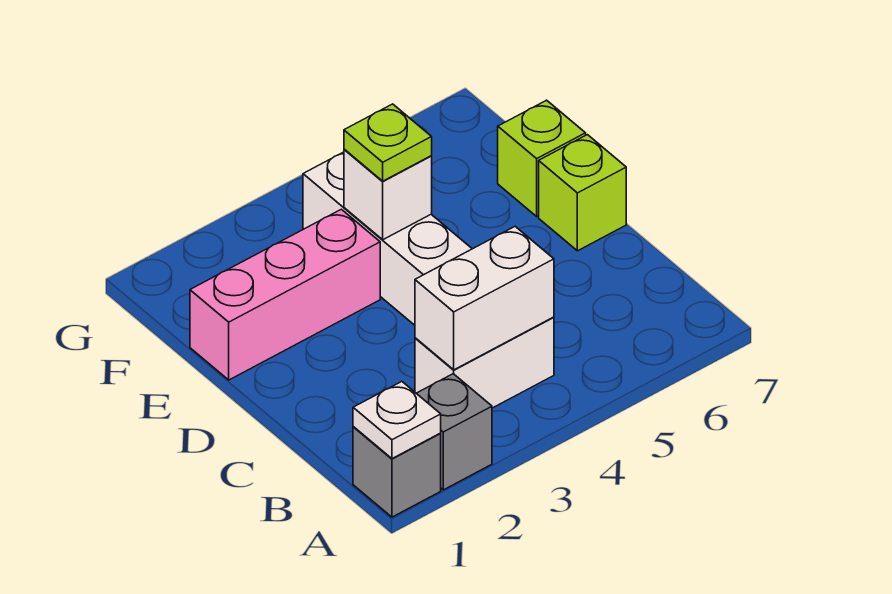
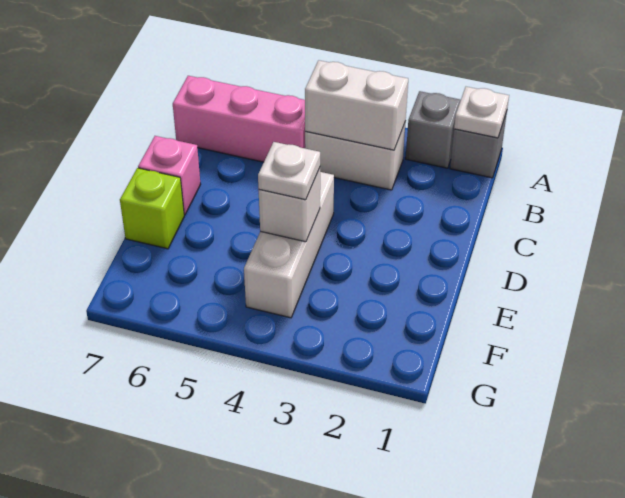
lime brick D7 level 1 -> pink brick D7 level 1
pink brick E1:E3 level 1 -> pink brick B5:B7 level 1
lime plate E4 level 3 -> white plate E4 level 3

